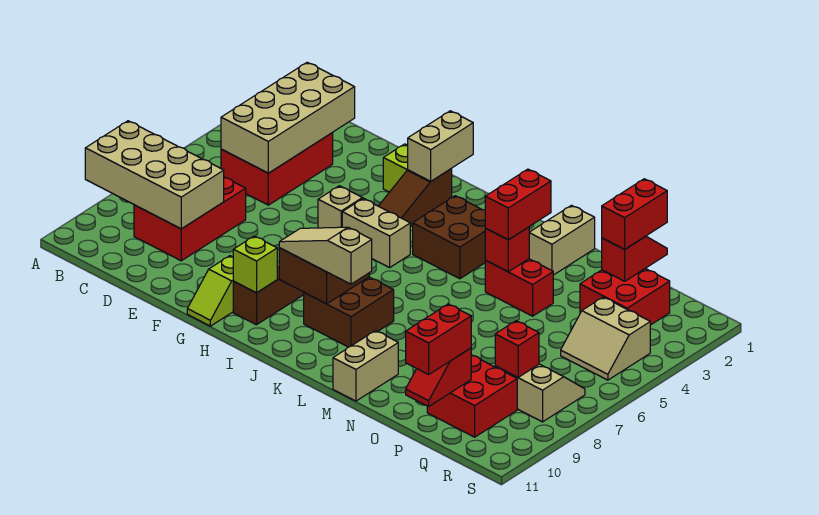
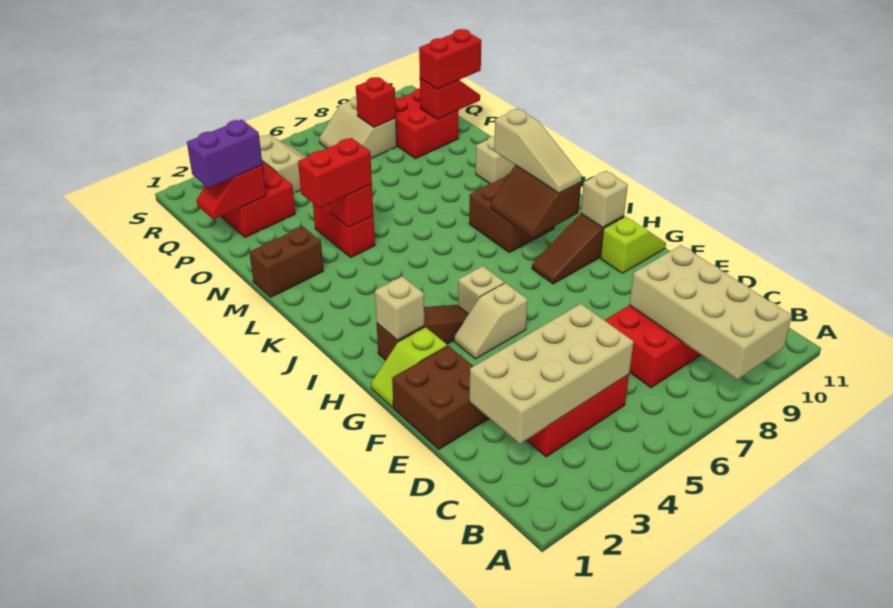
tan brick H1:H2 level 2 -> tan brick H2 level 2
tan brick H5:I5 level 1 -> tan brick H5 level 1
lime brick H10 level 2 -> tan brick H10 level 2
brown brick J3:K4 level 1 -> brown brick E1:F2 level 1
tan brick M1:M2 level 1 -> brown brick M1:M2 level 1
red brick P1:P2 level 3 -> purple brick P1:P2 level 3

